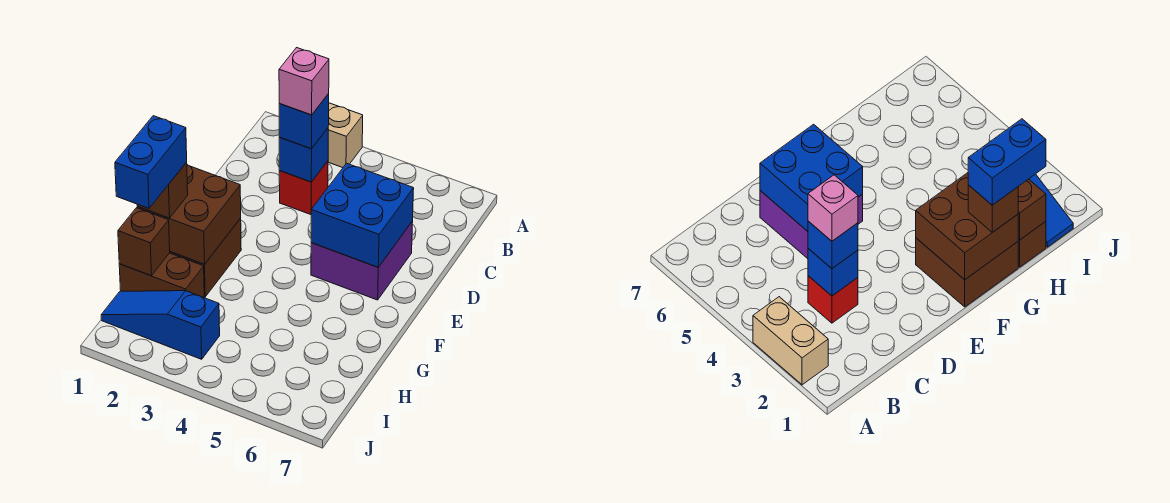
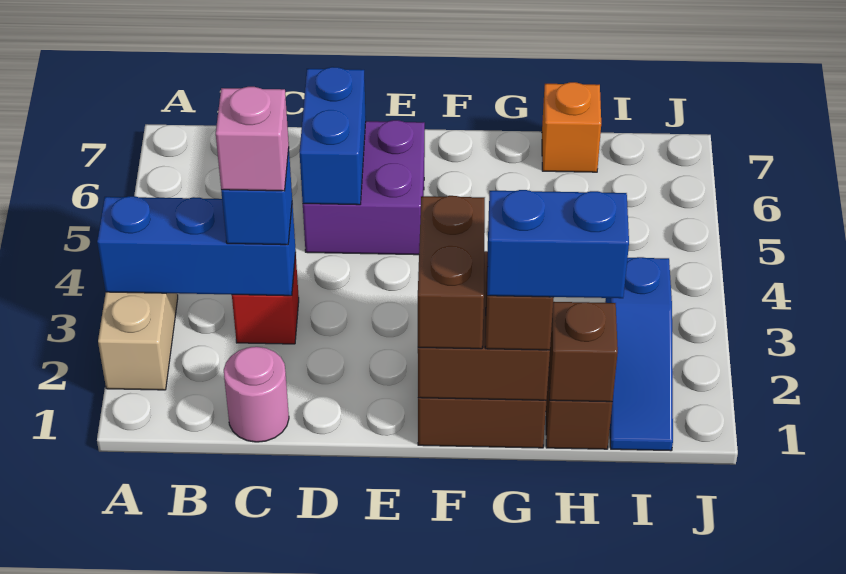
none -> pink round brick C1 level 1
blue brick C3 level 2 -> blue brick A3:C3 level 2
blue brick D5:E6 level 2 -> blue brick D5:D6 level 2
none -> brown brick F1:F2 level 3
none -> orange brick H7 level 1

